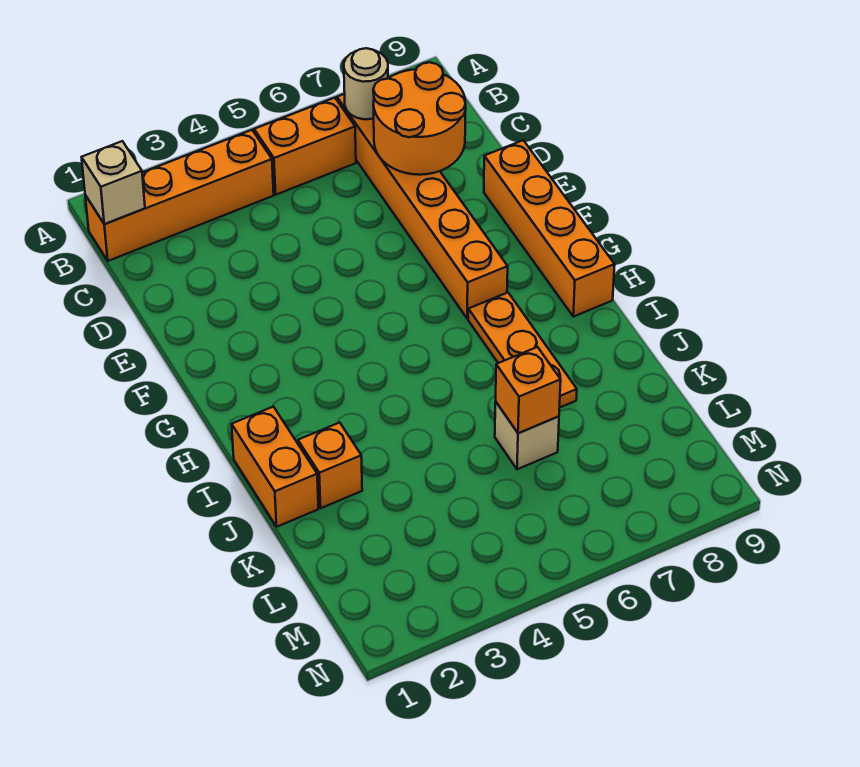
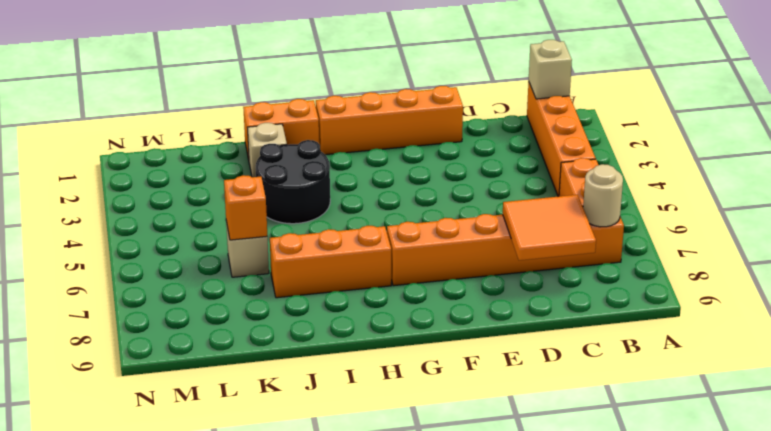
orange round brick C7:D8 level 2 -> orange tile C7:D8 level 2
orange brick E9:H9 level 1 -> orange brick E1:H1 level 1
orange plate H7:J7 level 1 -> orange brick H7:J7 level 1
none -> black round brick I3:J4 level 1
orange brick J2 level 1 -> tan brick J2 level 1

